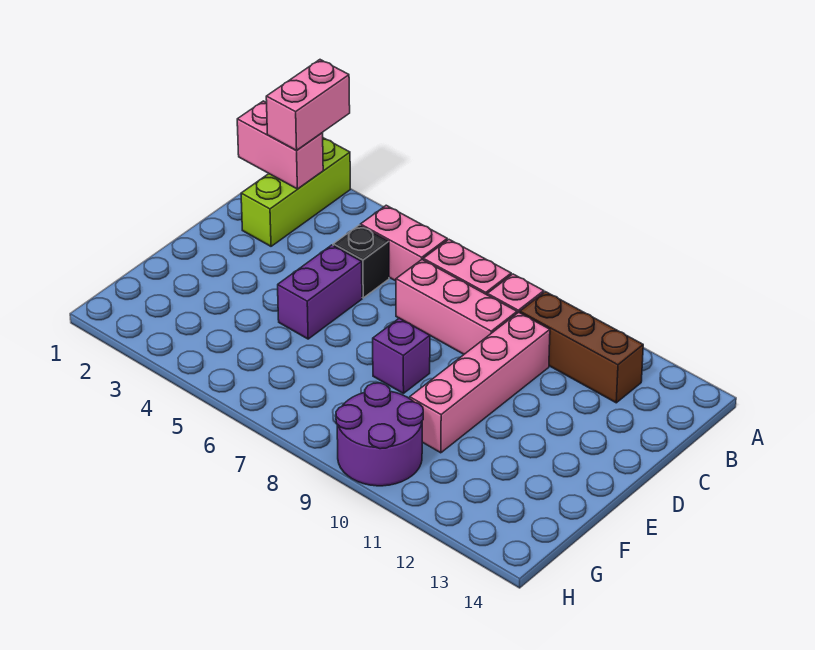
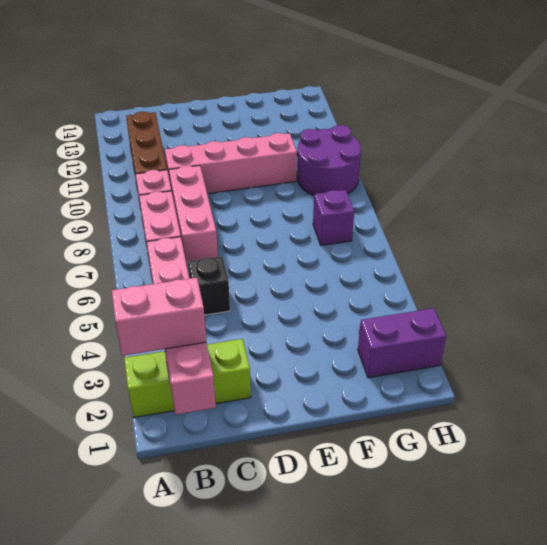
purple brick D5:E5 level 1 -> purple brick G2:H2 level 1
purple brick E8 level 1 -> purple brick G7 level 1

